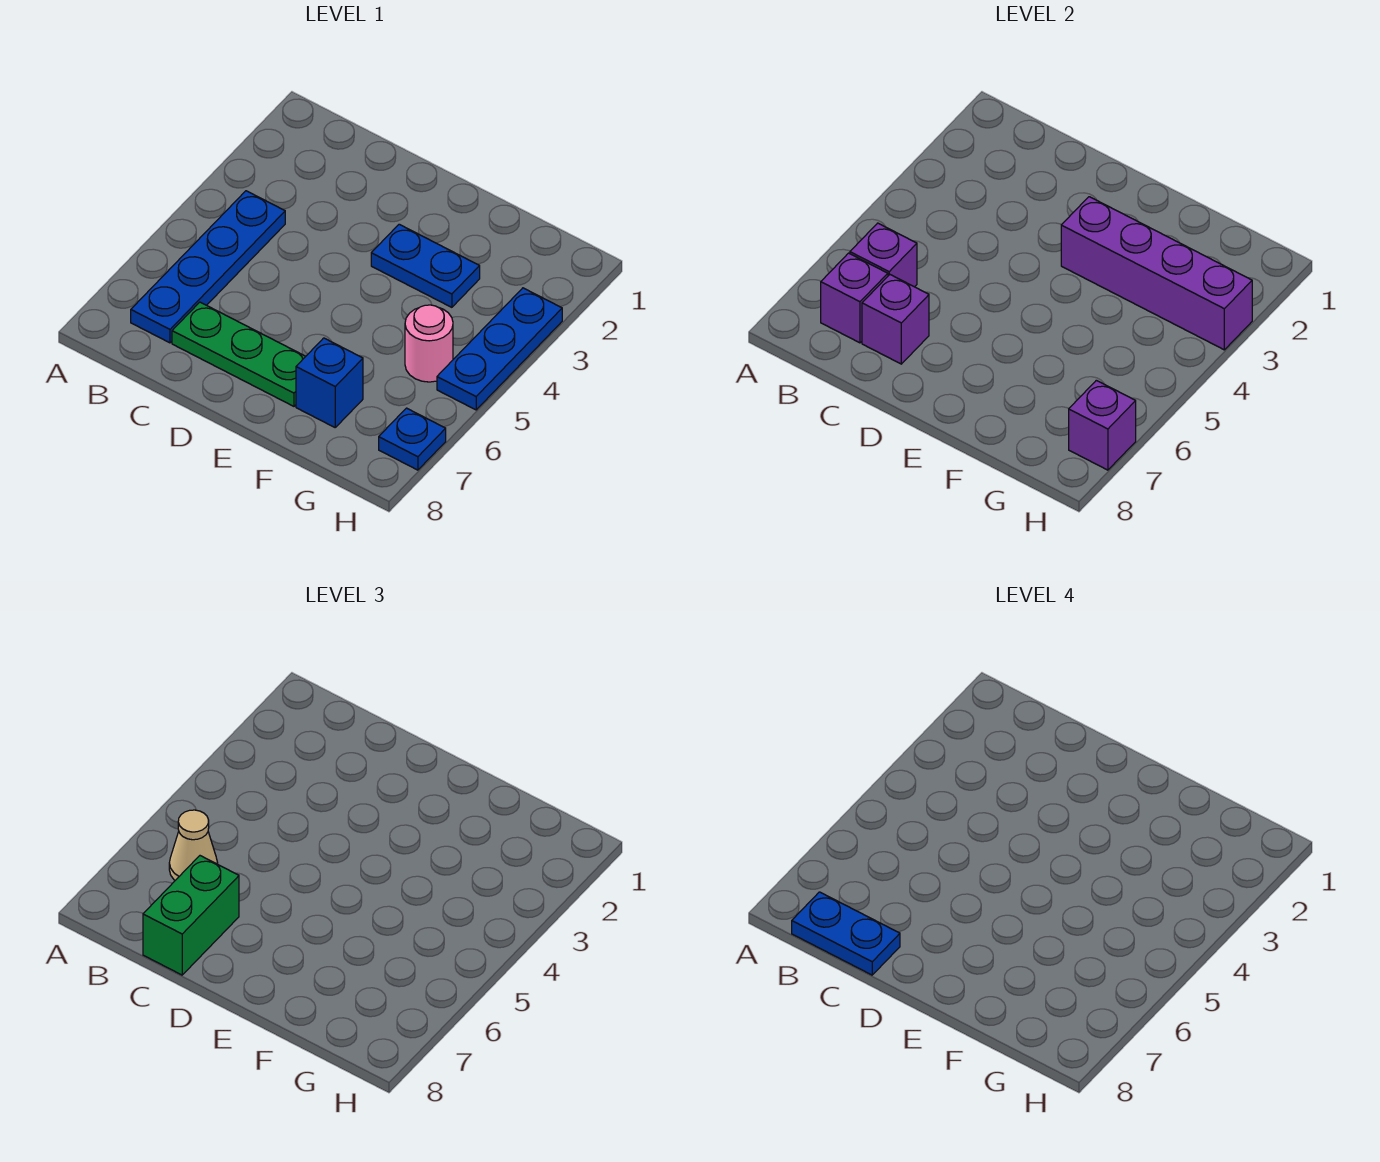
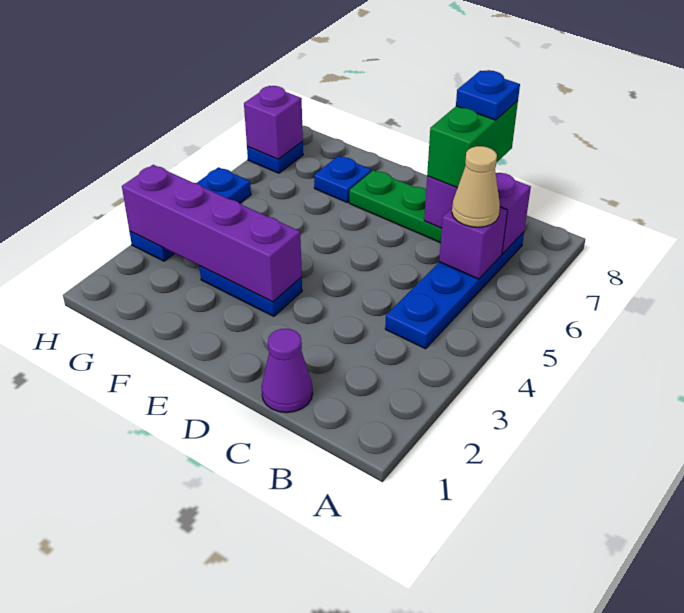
blue plate B8:C8 level 4 -> blue plate C8 level 4
none -> purple cone C1 level 1
blue brick F7 level 1 -> blue plate F7 level 1
pink round brick G5 level 1 -> none

